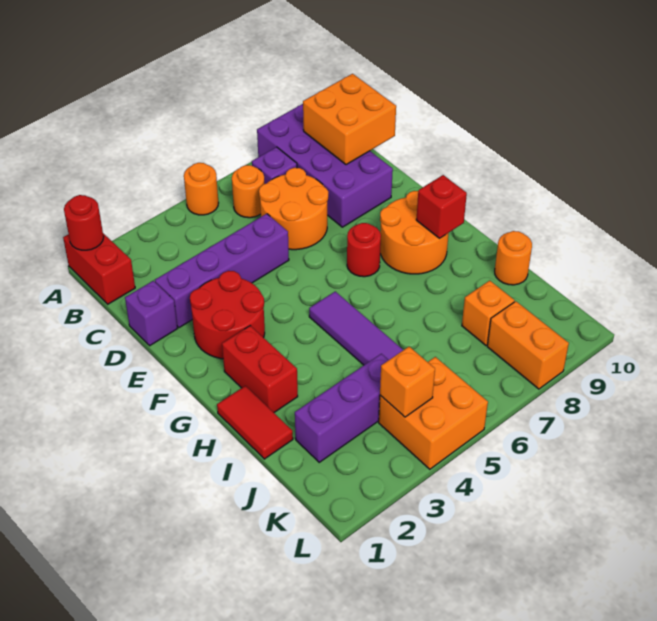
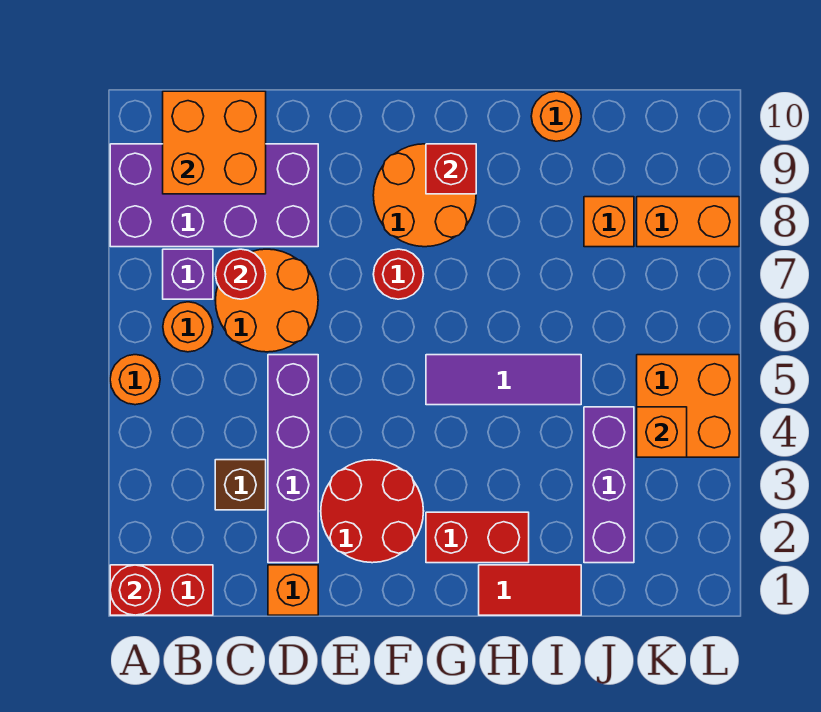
none -> brown brick C3 level 1
none -> red round brick C7 level 2
purple brick D1 level 1 -> orange brick D1 level 1

